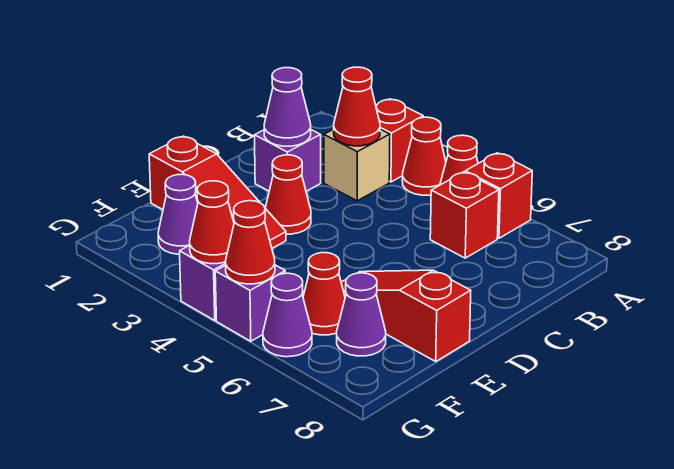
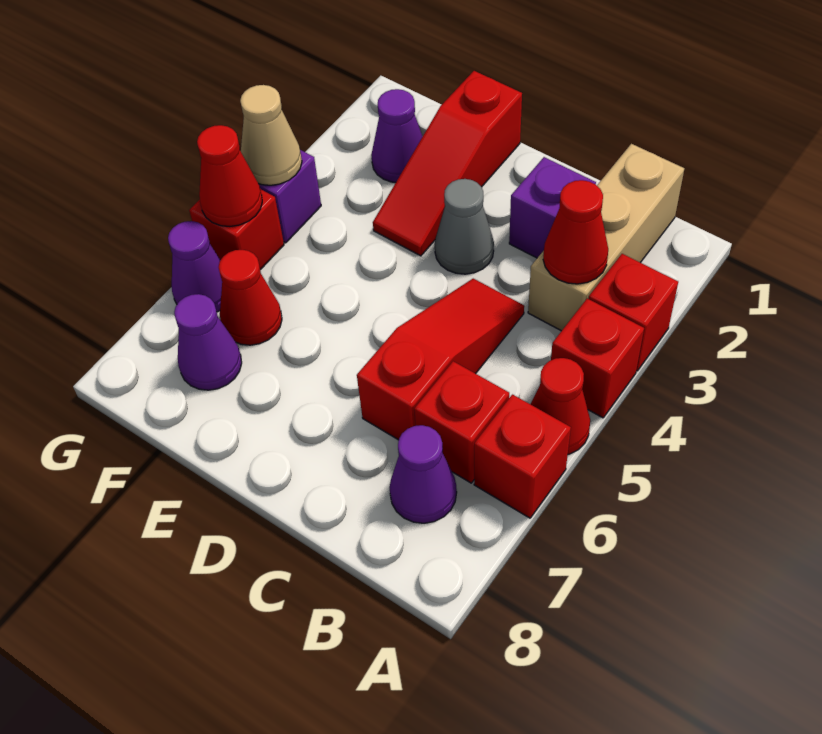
red cone A4 level 1 -> red brick A4 level 1
tan brick B3 level 1 -> tan brick B1:B3 level 1
purple cone C2 level 2 -> purple cone B7 level 1
red cone D3 level 1 -> grey cone D3 level 1
red slope E6:E8 level 1 top 8 -> red slope C4:C6 level 1 top 6
red cone G4 level 2 -> tan cone G4 level 2
purple brick G5 level 1 -> red brick G5 level 1

